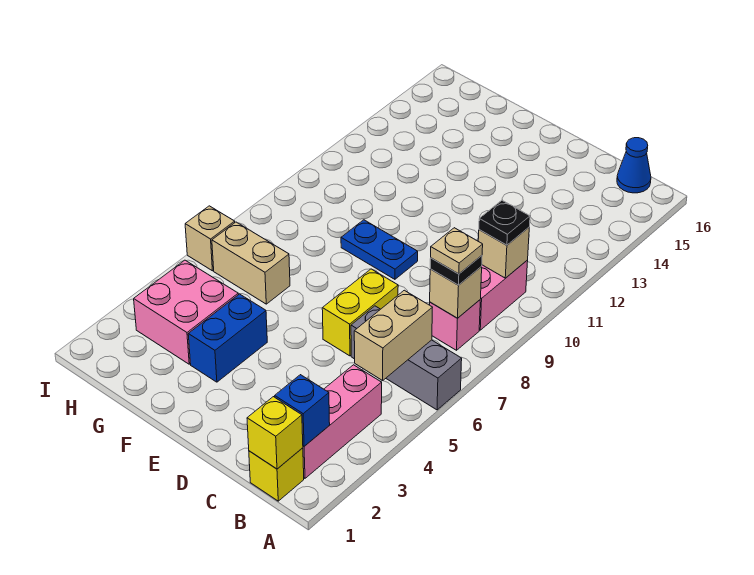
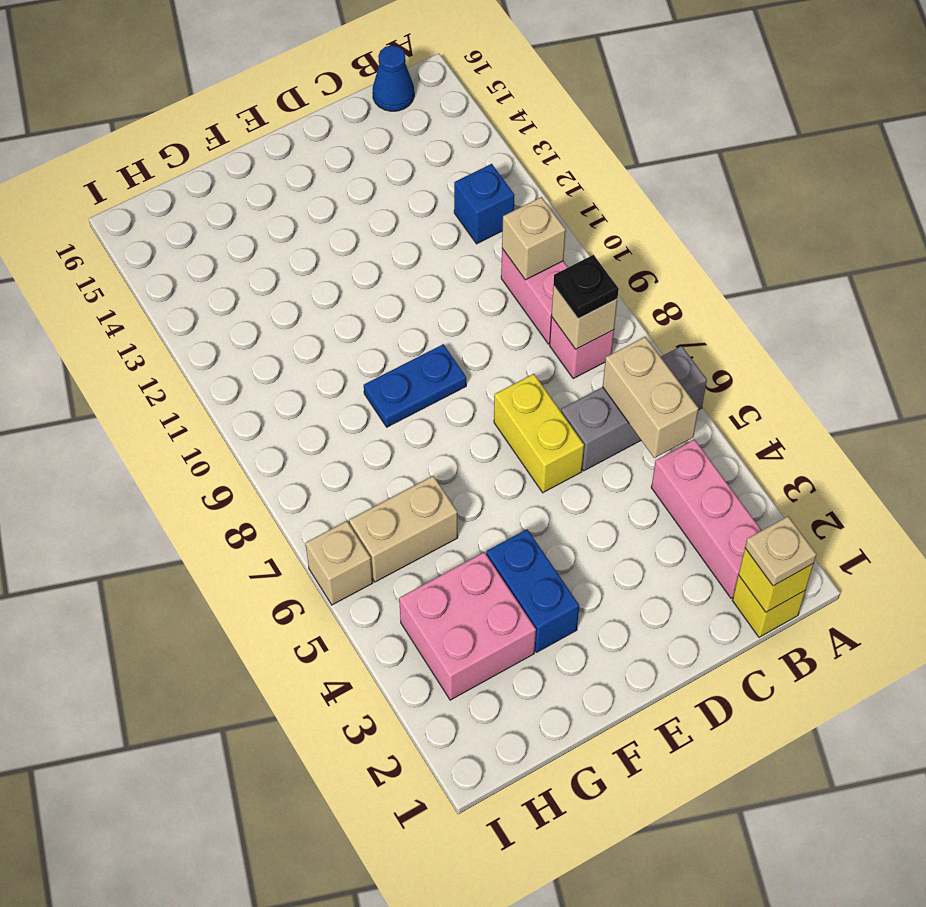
blue brick B2 level 2 -> blue brick B12 level 1
tan plate B8 level 4 -> tan plate B1 level 3
black plate B10 level 3 -> none

